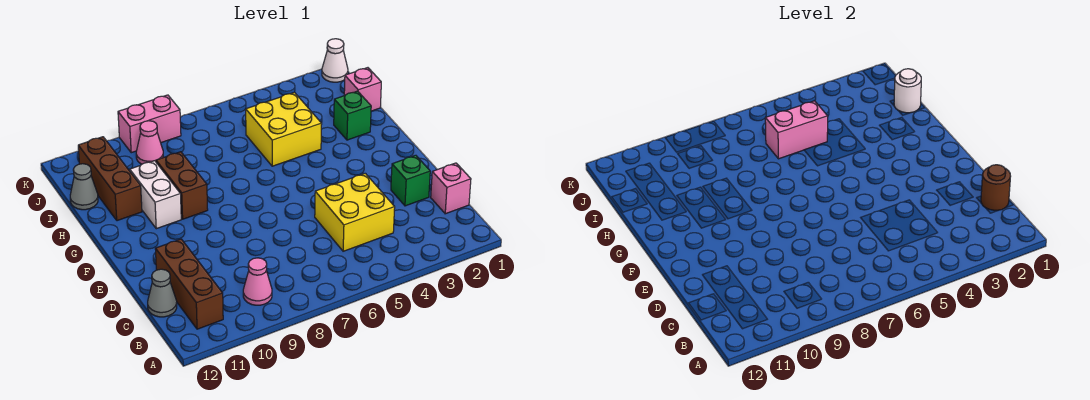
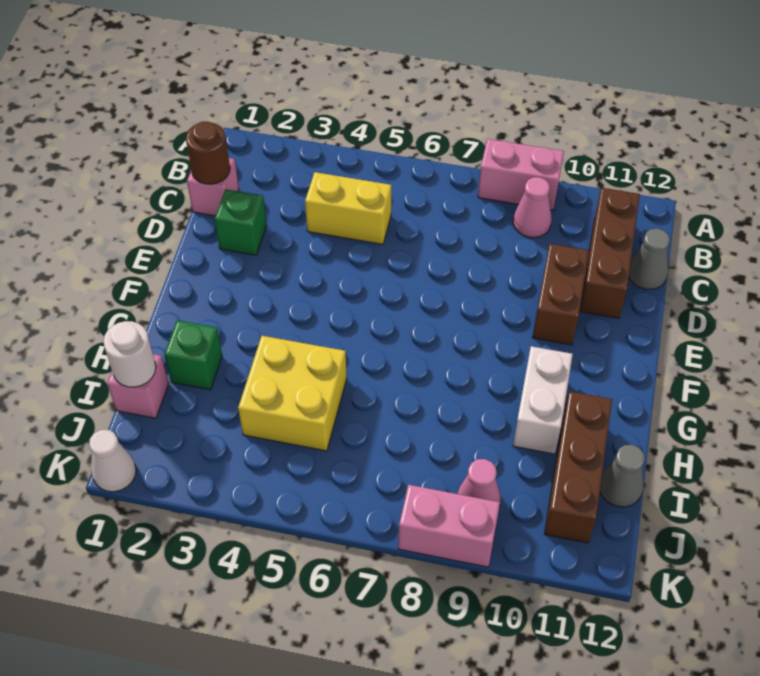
yellow brick C4:D5 level 1 -> yellow brick C4:C5 level 1
brown brick G9:H9 level 1 -> brown brick D10:E10 level 1
pink brick I5:I6 level 2 -> pink brick A8:A9 level 1

